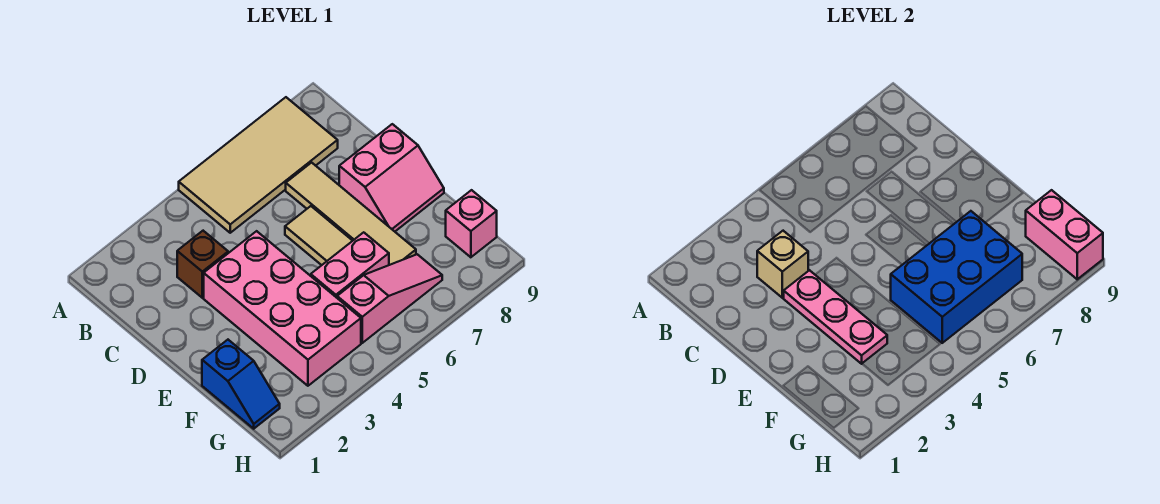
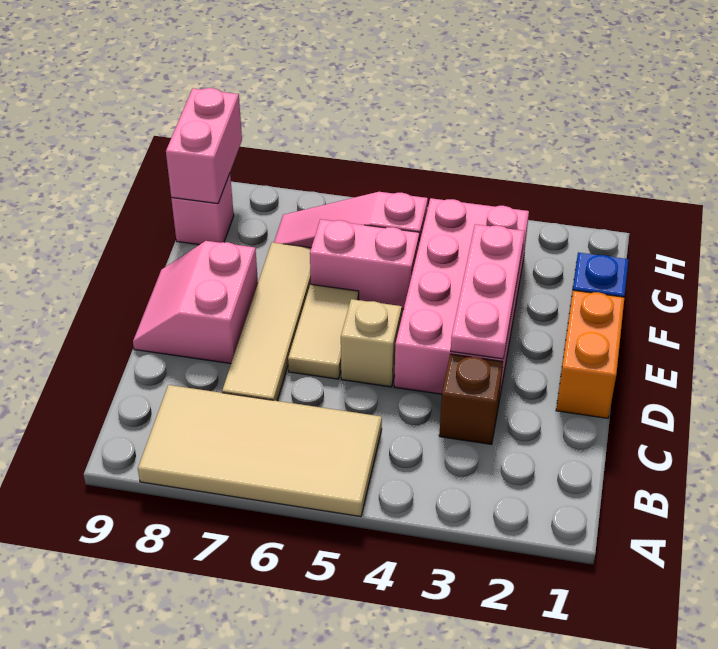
tan brick C3 level 2 -> tan brick D5 level 1
none -> orange brick D1:E1 level 1
pink slope D8:E9 level 1 top D -> pink slope D8:E9 level 1 top 8
blue brick F5:G7 level 2 -> none

